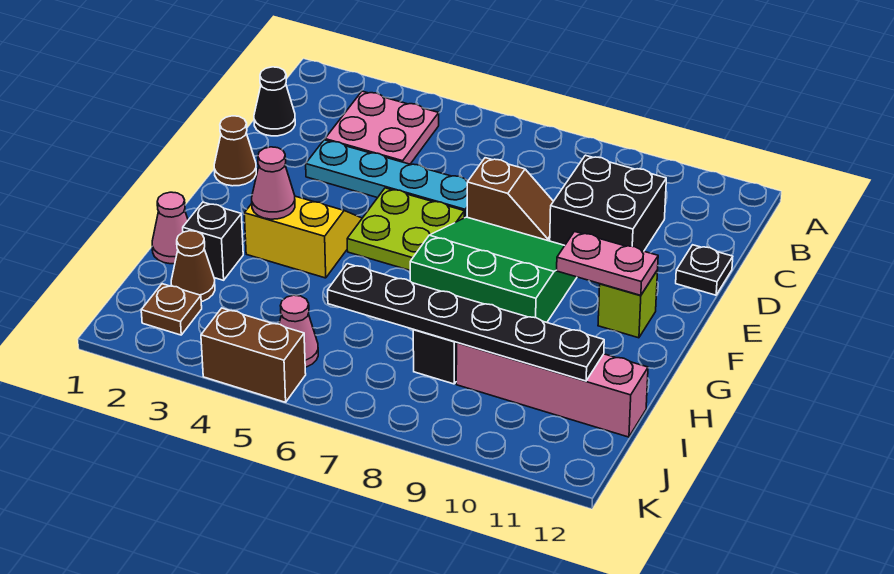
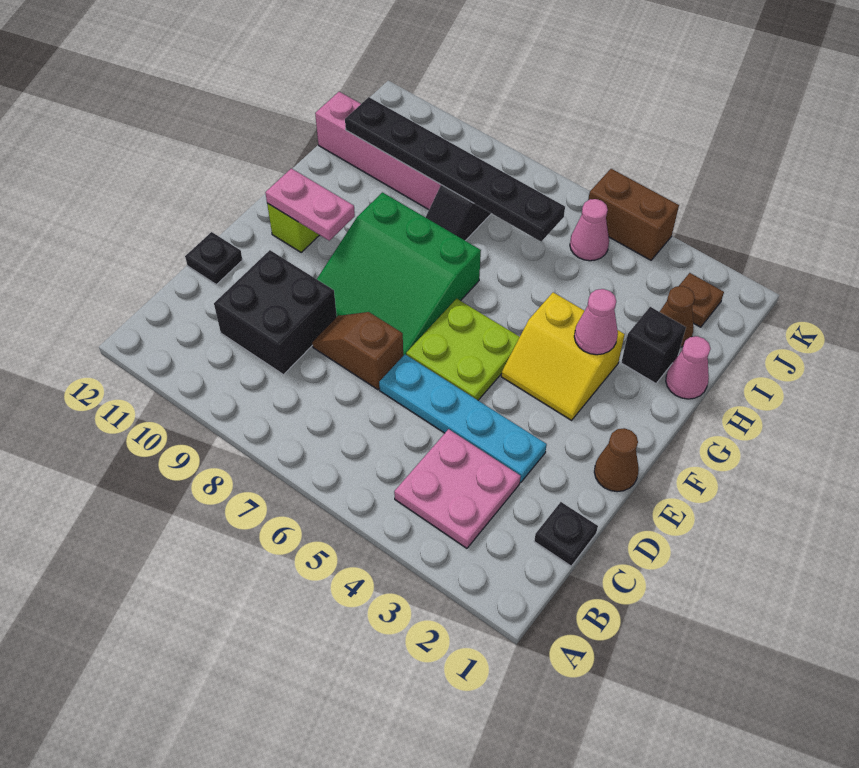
black cone C1 level 1 -> black plate C1 level 1

